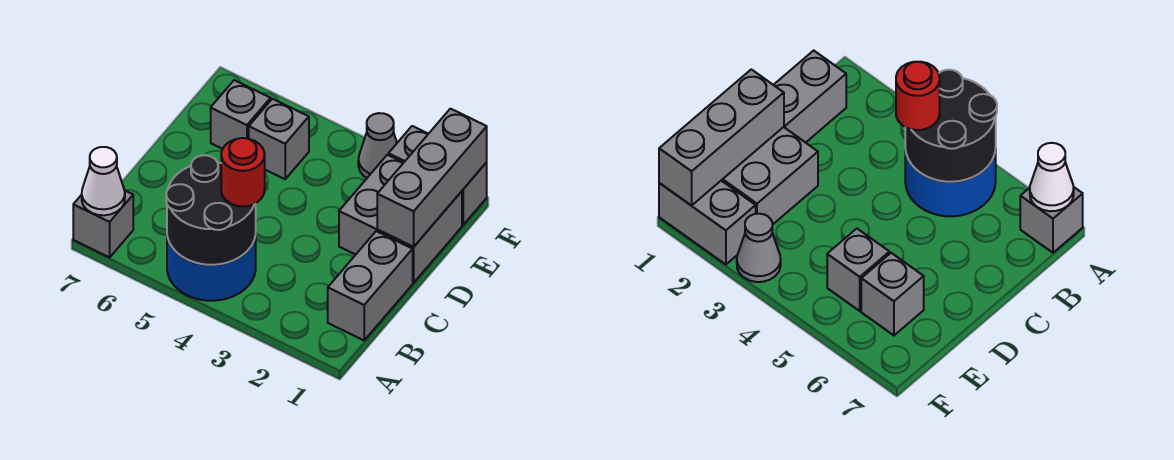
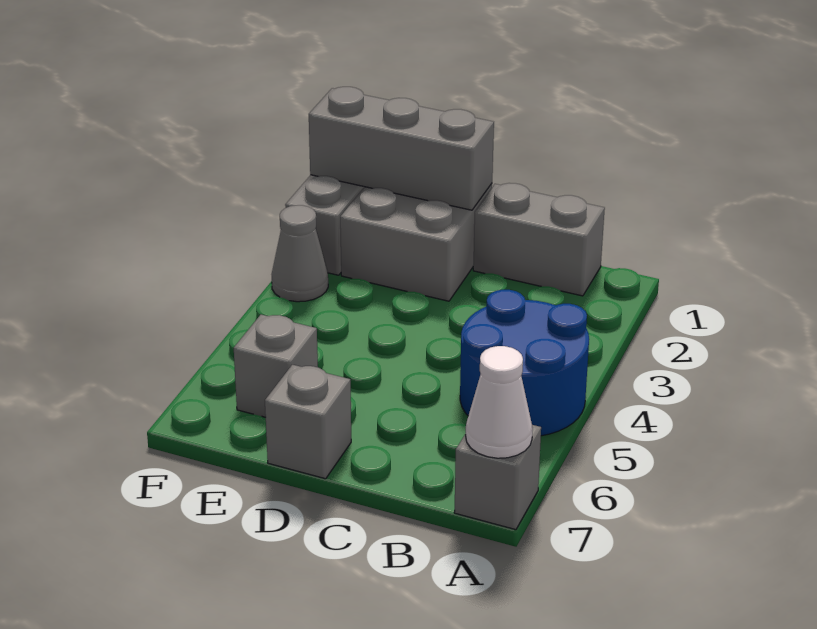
black round brick A4:B5 level 2 -> none
red round brick B4 level 3 -> none
grey brick E5 level 1 -> grey brick D7 level 1

